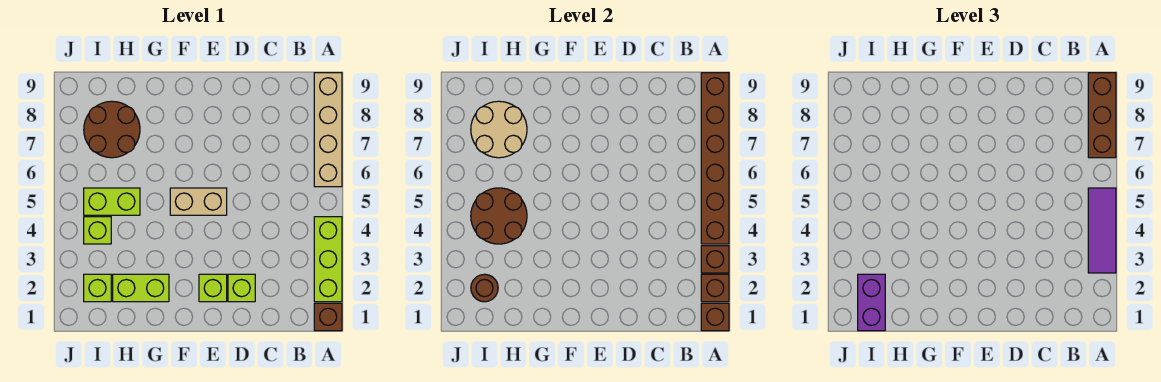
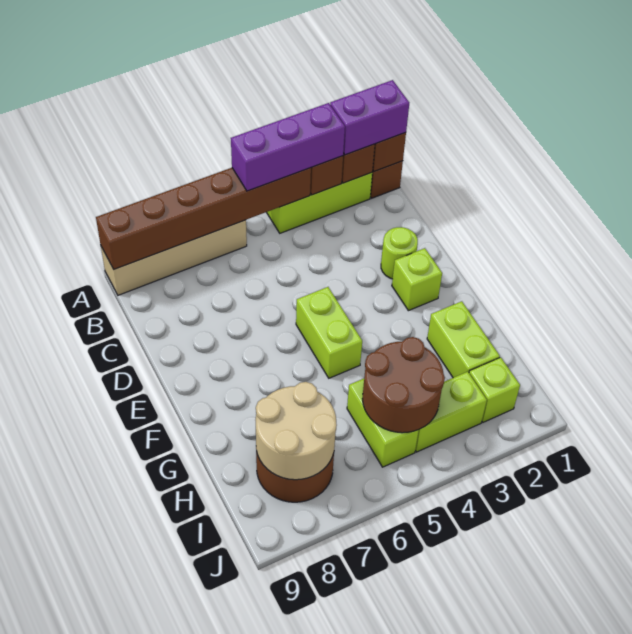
purple tile A3:A5 level 3 -> purple brick A3:A5 level 3
brown brick A7:A9 level 3 -> none
lime brick D2 level 1 -> lime round brick D2 level 1
tan brick E5:F5 level 1 -> lime brick E5:F5 level 1
purple brick I1:I2 level 3 -> purple brick A1:A2 level 3
brown round brick I2 level 2 -> none
lime brick I4 level 1 -> lime brick I3:I4 level 1

